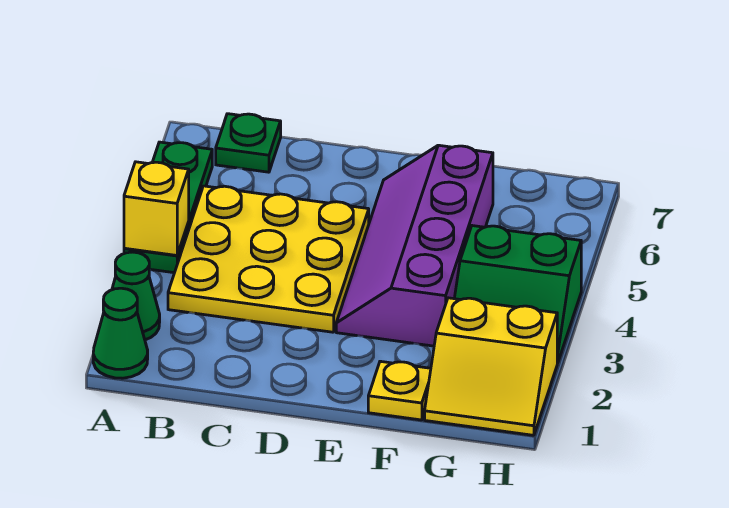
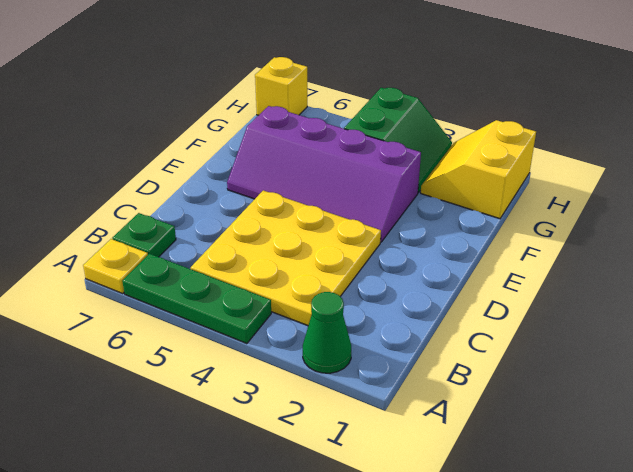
green cone A1 level 1 -> none
yellow brick A4 level 2 -> yellow brick H7 level 1
yellow plate F1 level 1 -> yellow plate A7 level 1
yellow slope G1:H2 level 1 top 2 -> yellow slope G1:H2 level 1 top 1

